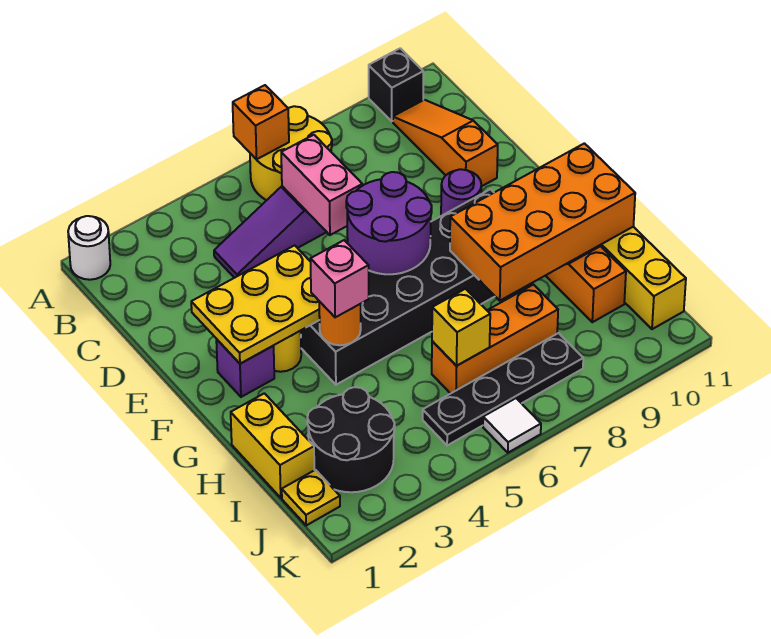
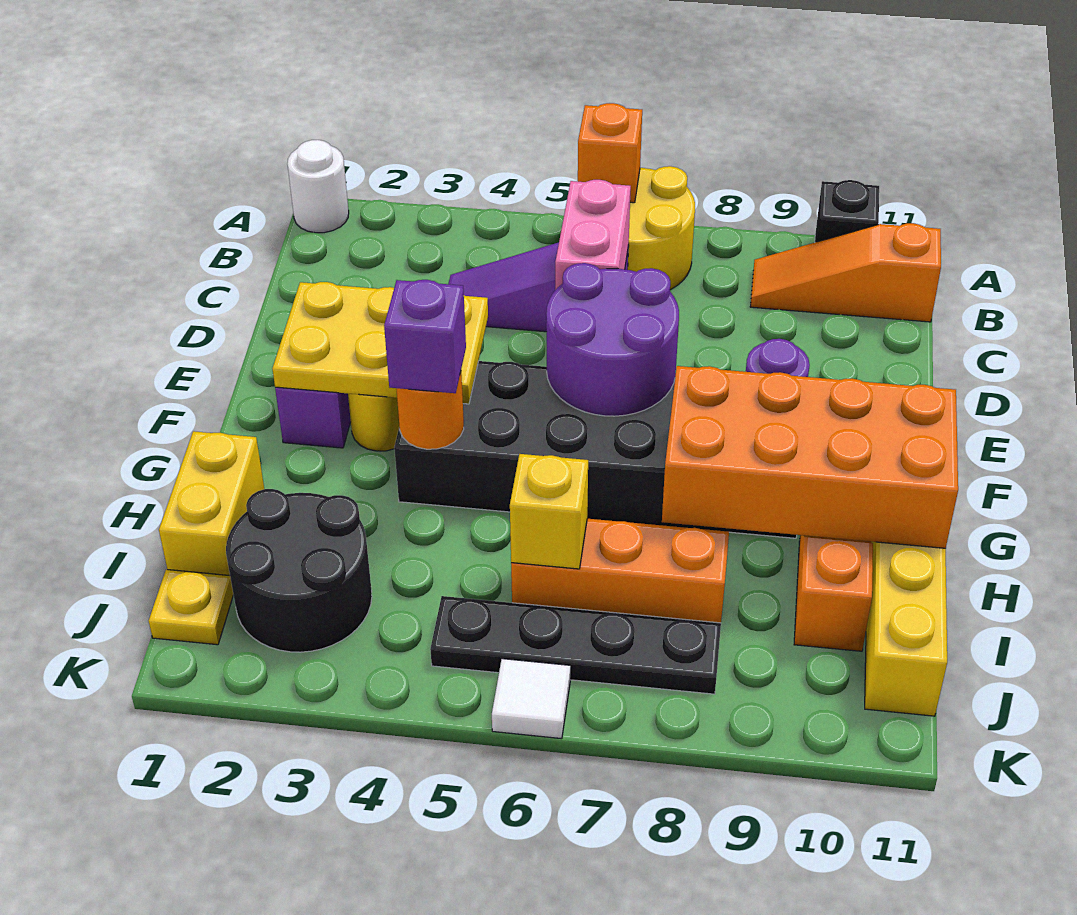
orange slope B10:D10 level 1 top D -> orange slope B9:B11 level 1 top 11
pink brick G4 level 3 -> purple brick G4 level 3

